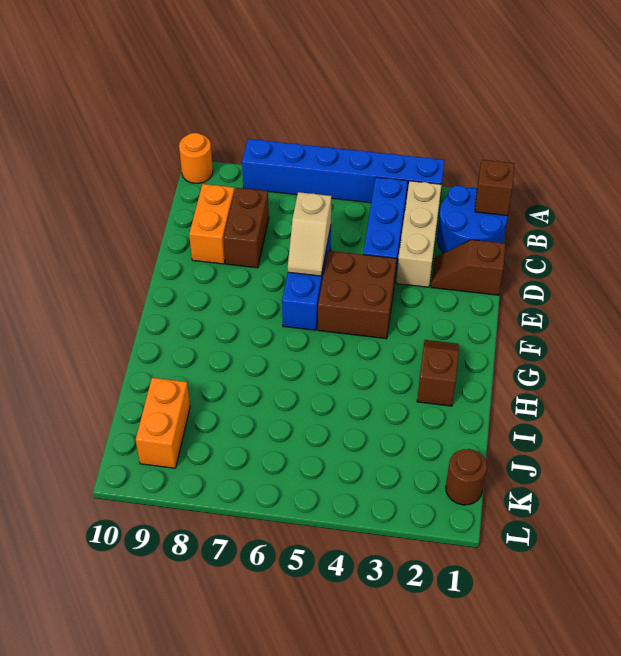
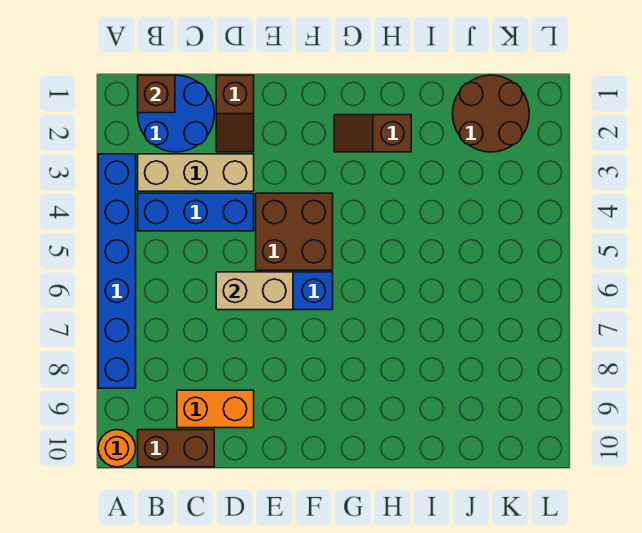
brown brick C8:D8 level 1 -> brown brick B10:C10 level 1
tan slope D6:E6 level 2 top D -> tan brick D6:E6 level 2
orange brick J9:K9 level 1 -> none
brown round brick K1 level 1 -> brown round brick J1:K2 level 1

